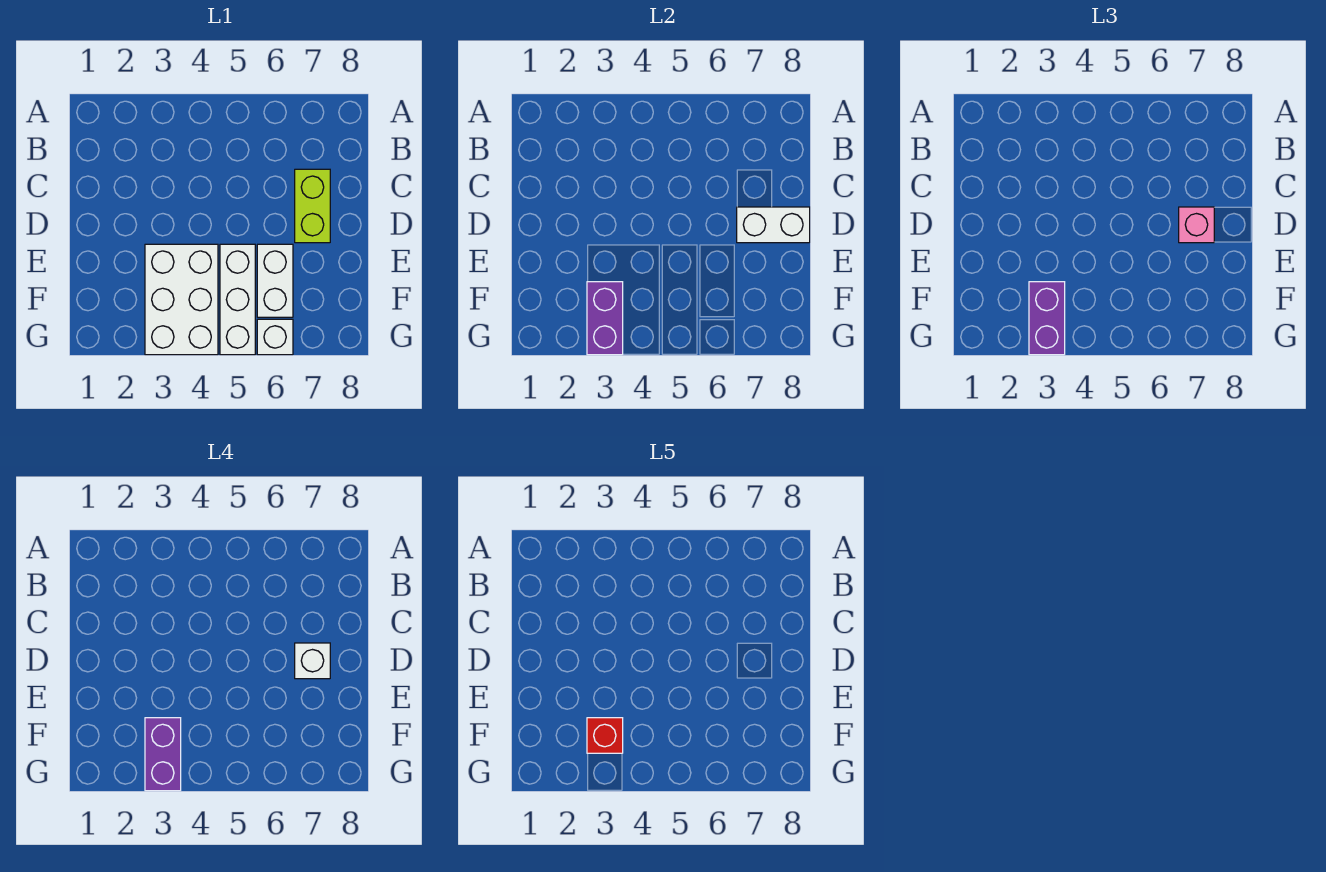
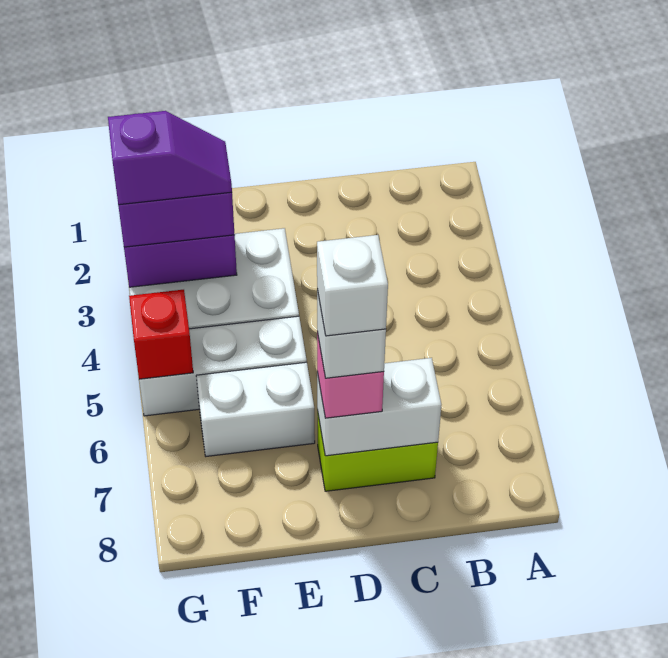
white brick D7:D8 level 2 -> white brick C7:D7 level 2
purple brick F3:G3 level 4 -> purple slope F3:G3 level 4 top G
red brick F3 level 5 -> red brick G5 level 2
white brick G6 level 1 -> white brick D7 level 5

